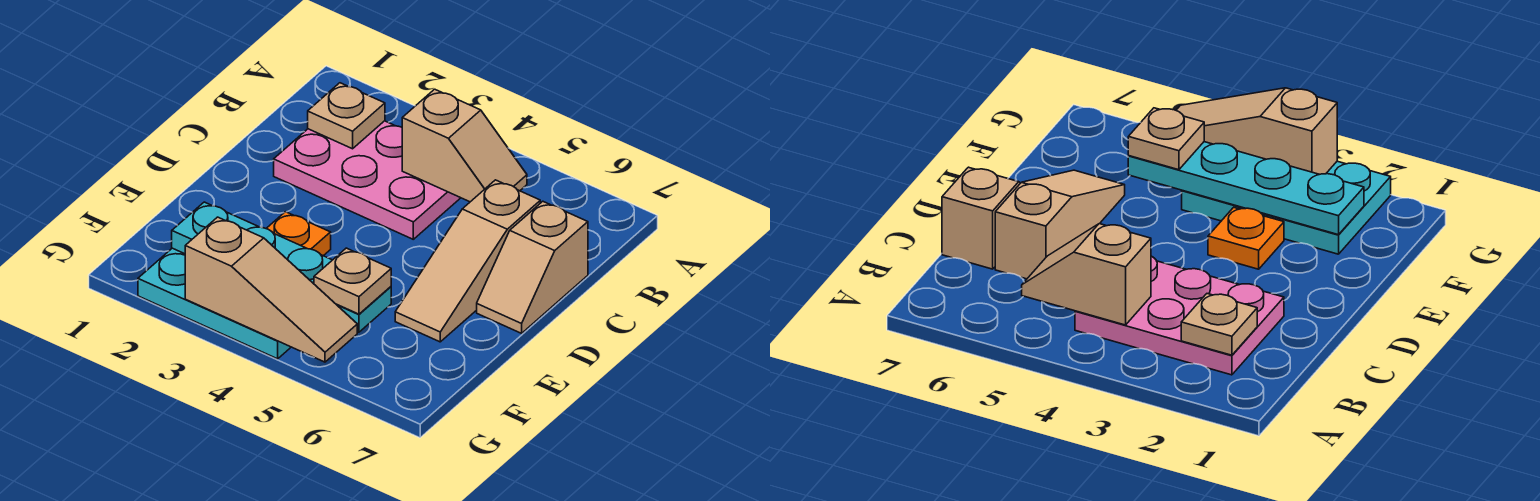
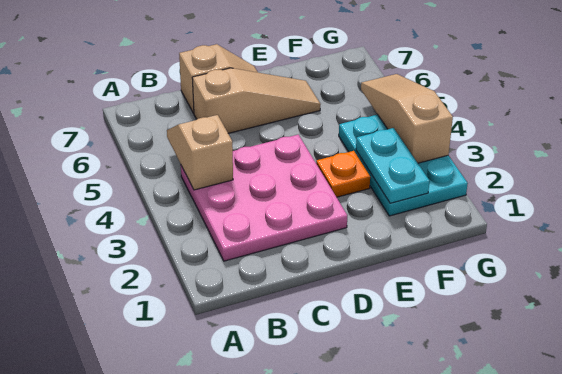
pink plate B2:C4 level 1 -> pink plate B2:D4 level 1
tan plate B2 level 2 -> none
cyan plate F2:F5 level 2 -> cyan plate F2:F3 level 2
tan plate F5 level 3 -> none

